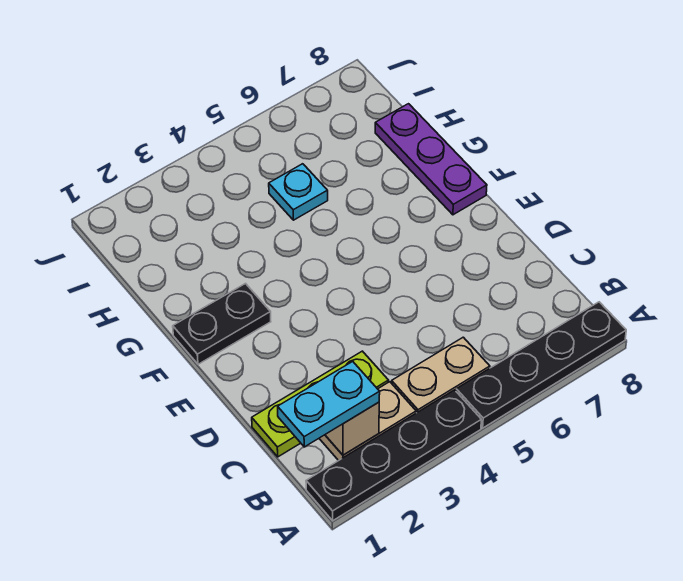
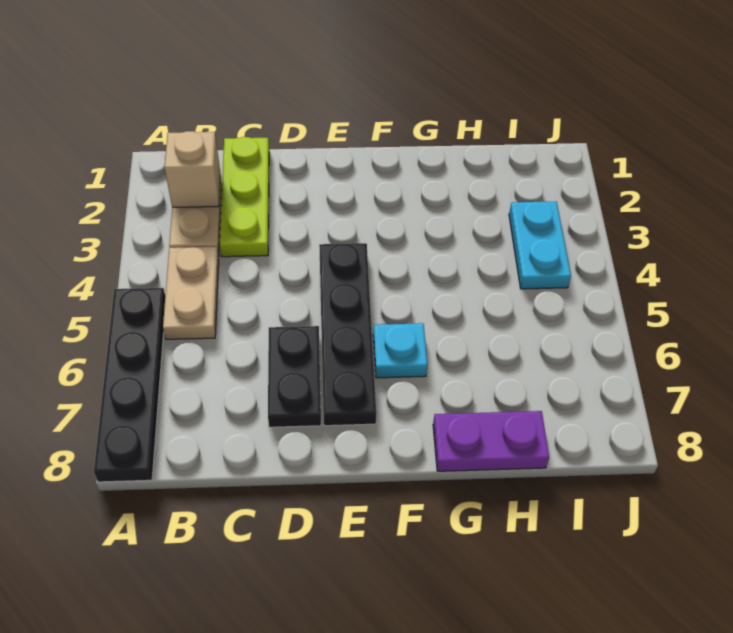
black plate A1:A4 level 1 -> black plate E4:E7 level 1
cyan plate B1:B2 level 3 -> cyan plate I3:I4 level 1
black plate F1:F2 level 1 -> black plate D6:D7 level 1
purple plate F8:H8 level 1 -> purple plate G8:H8 level 1
cyan plate H5 level 1 -> cyan plate F6 level 1

